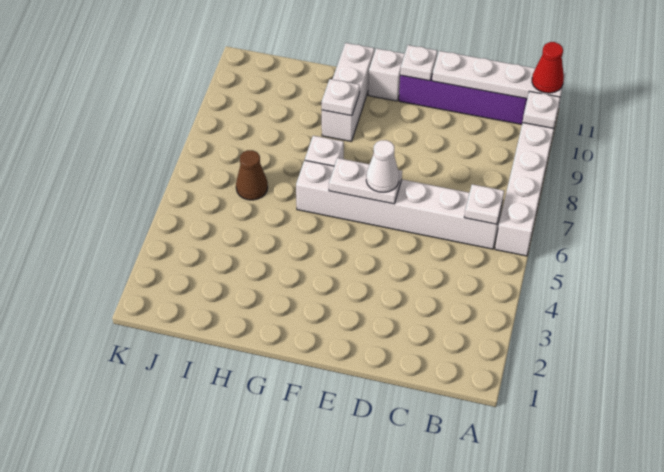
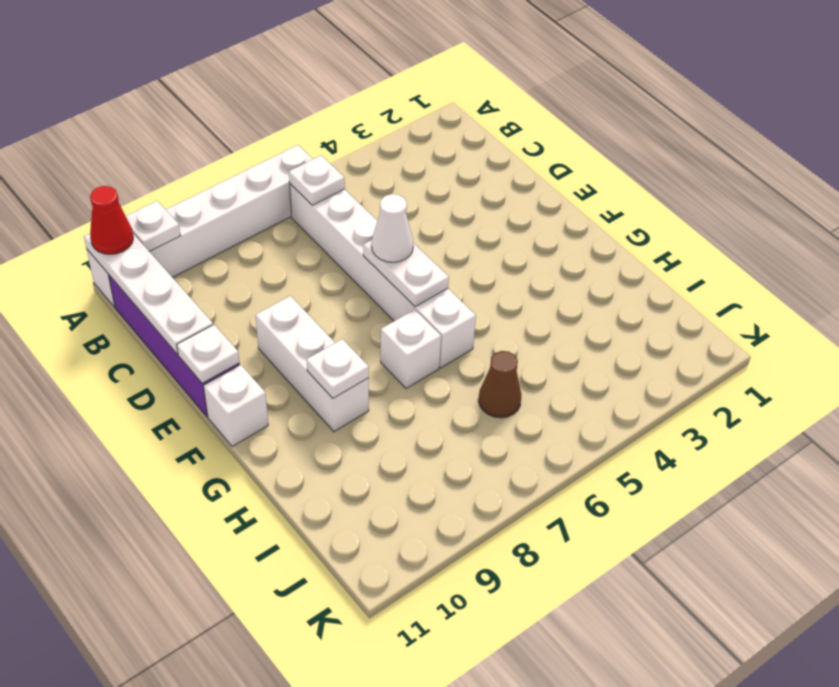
white brick G9:G11 level 1 -> white brick E9:G9 level 1

